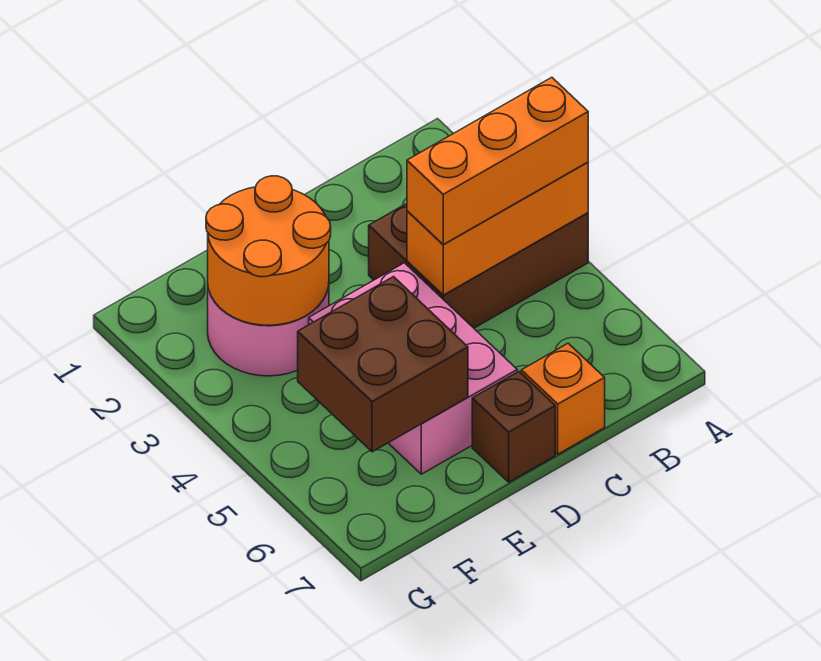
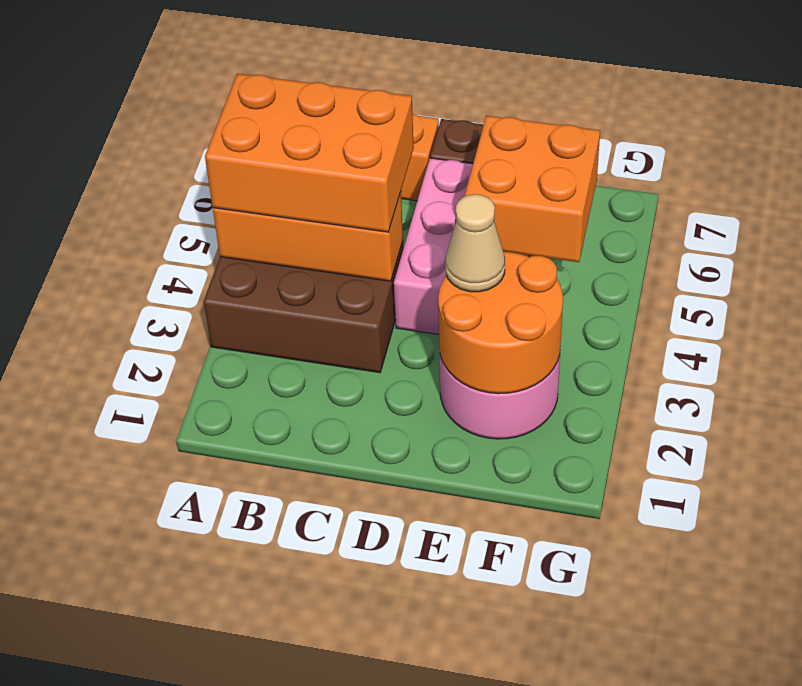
orange brick A4:C4 level 3 -> orange brick A4:C5 level 3
none -> tan cone E3 level 3
brown brick E5:F6 level 2 -> orange brick E5:F6 level 2

